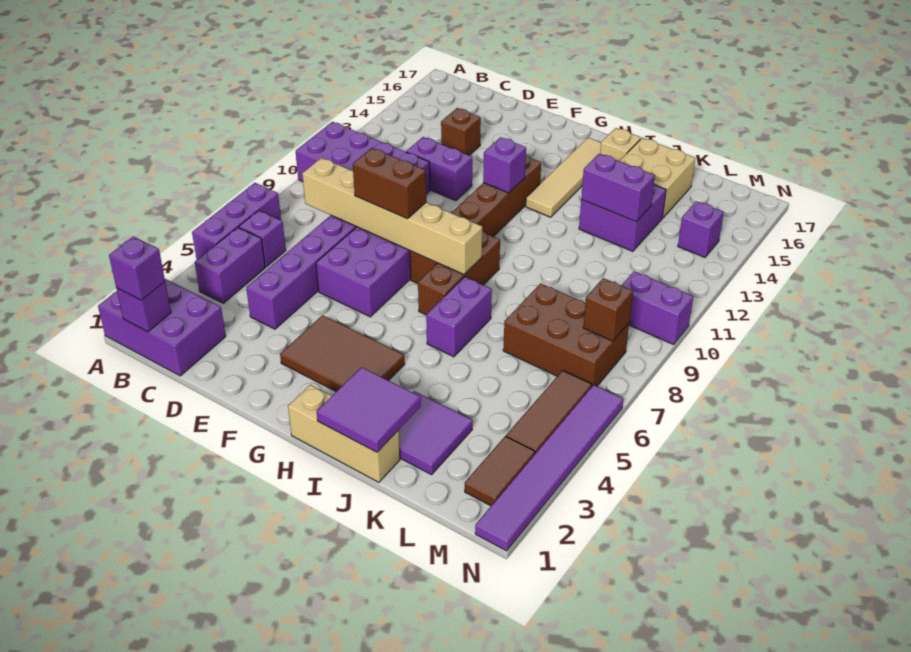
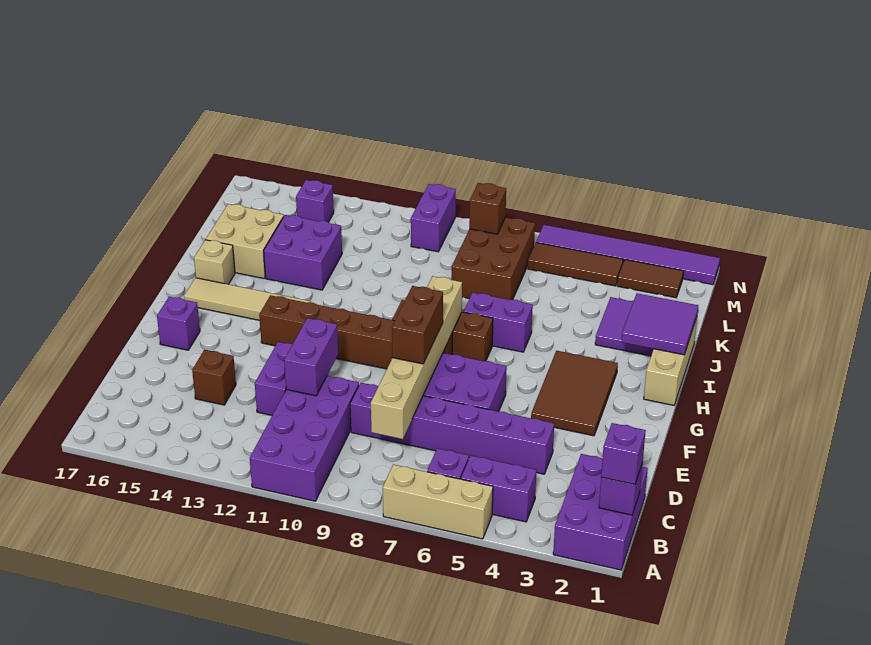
purple brick A5:A7 level 1 -> tan brick A5:A7 level 1
purple brick G12 level 2 -> purple brick F16 level 1
purple brick J13:K13 level 2 -> purple brick D11:E11 level 2

